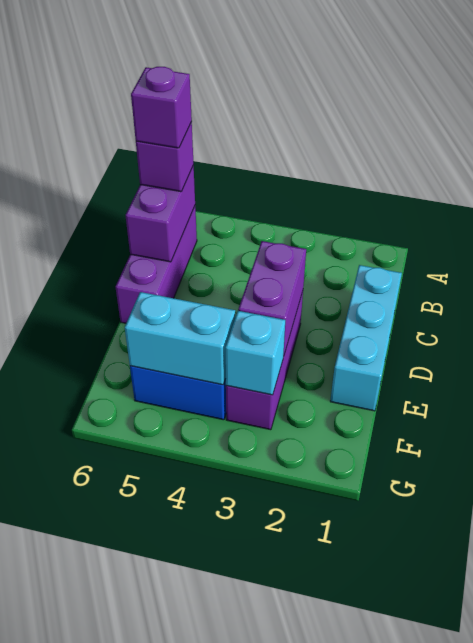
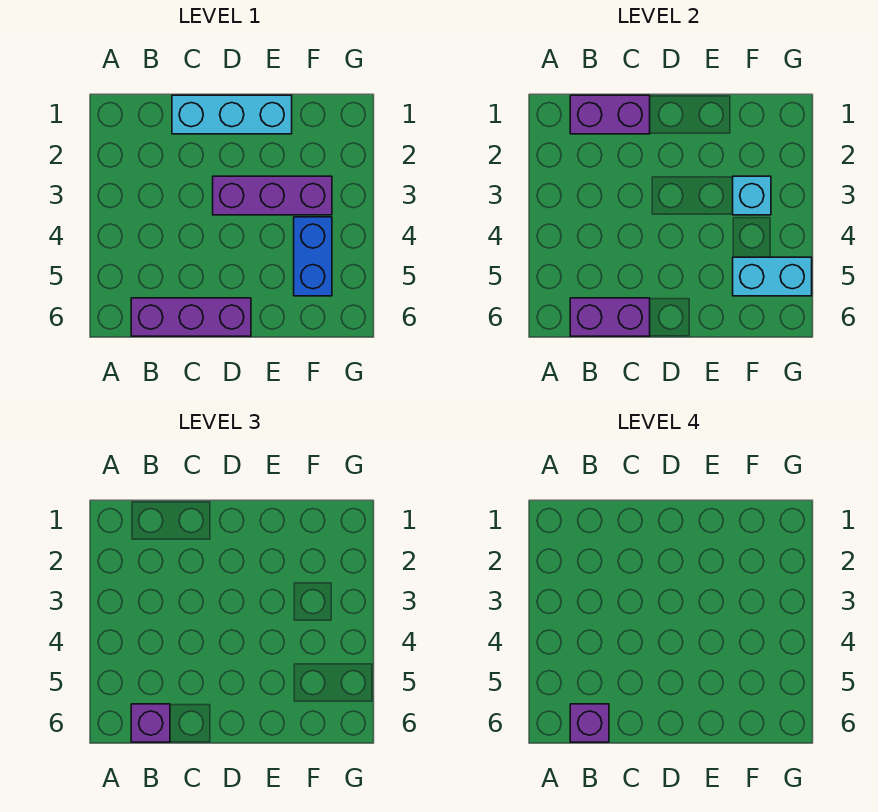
purple brick D3:E3 level 2 -> purple brick B1:C1 level 2
cyan brick F4:F5 level 2 -> cyan brick F5:G5 level 2

